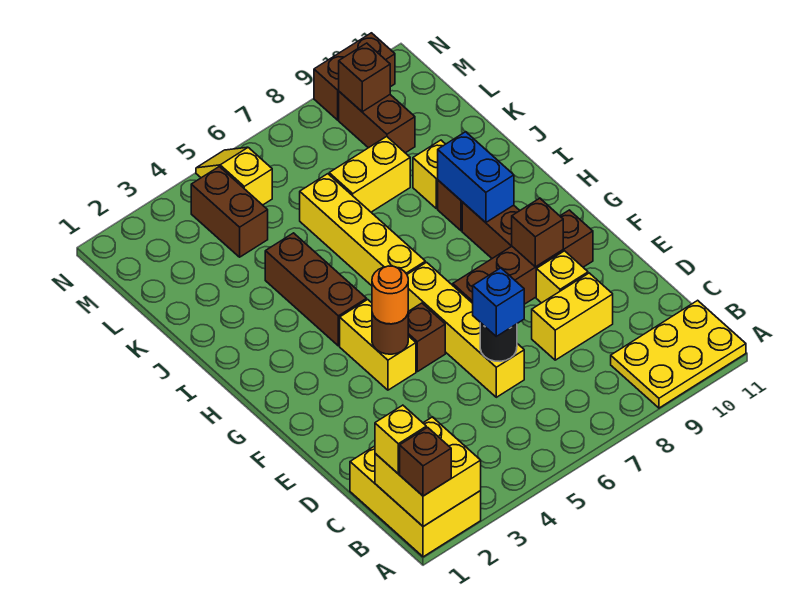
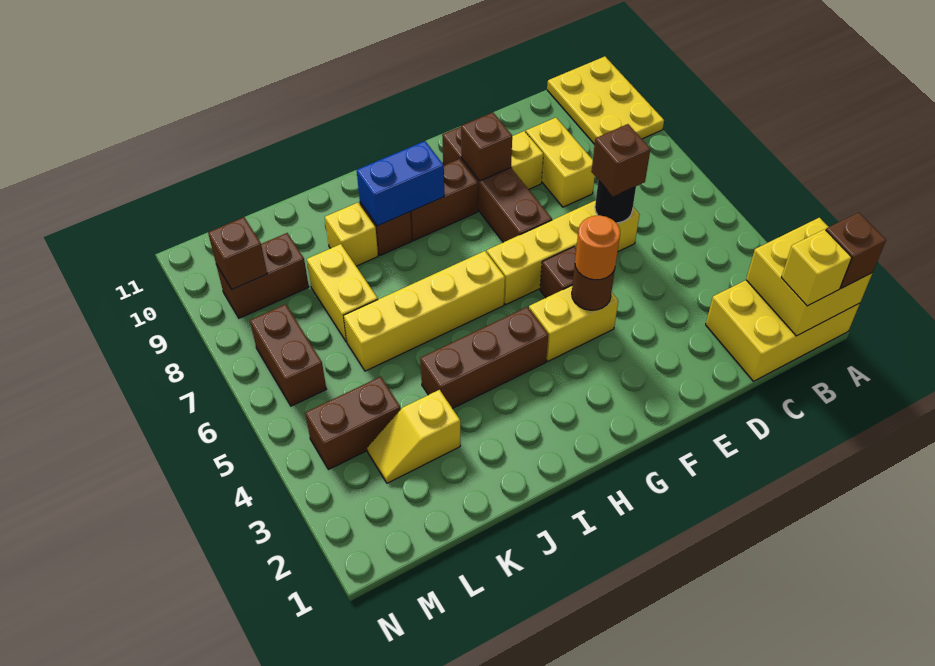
blue brick D6 level 3 -> brown brick D6 level 3
yellow slope M5:N5 level 1 top M -> yellow slope K3:L3 level 1 top K
brown brick N9:N10 level 1 -> brown brick M6:M7 level 1

